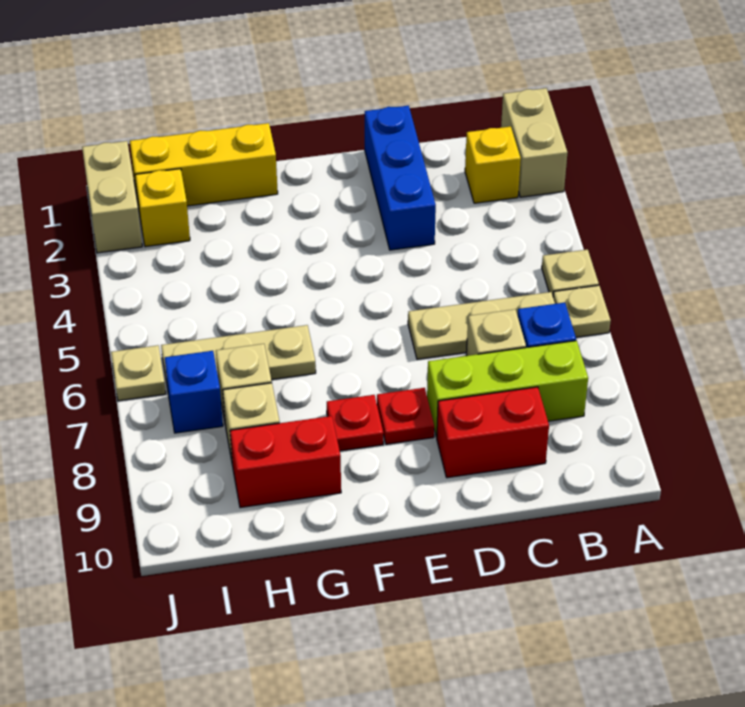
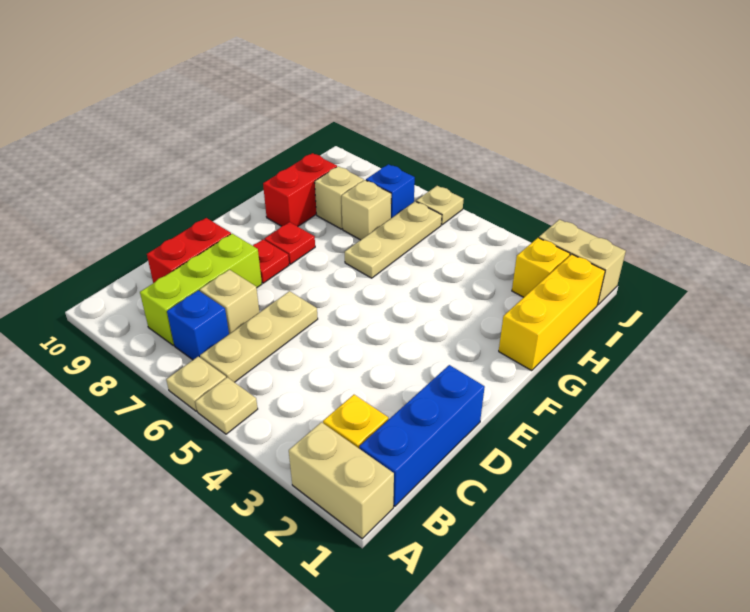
blue brick D1:D3 level 1 -> blue brick B1:D1 level 1

